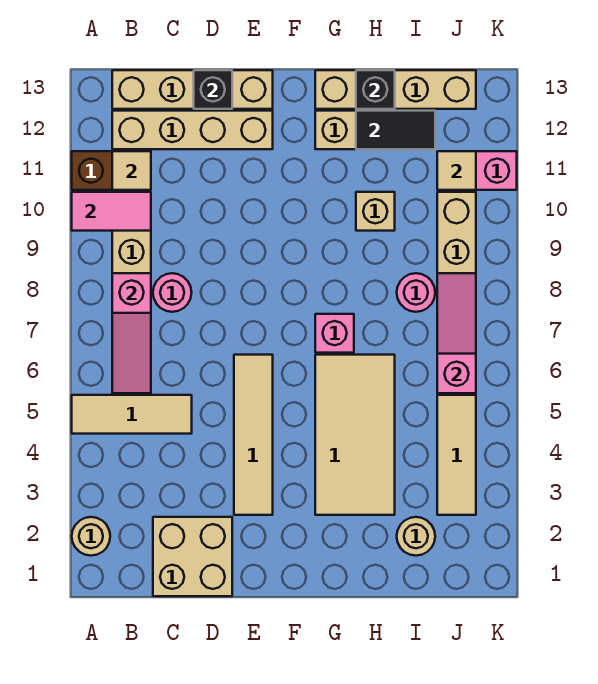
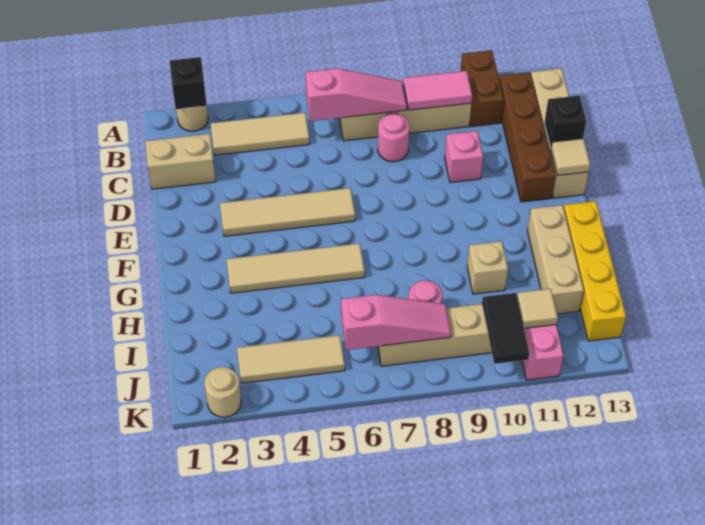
tan tile A5:C5 level 1 -> tan tile B3:B5 level 1
pink tile A10:B10 level 2 -> pink tile B9:B10 level 2
pink slope B6:B8 level 2 top 8 -> pink slope B6:B8 level 2 top 6
tan tile B11 level 2 -> tan tile E13 level 2
tan brick B12:E12 level 1 -> brown brick B12:E12 level 1
tan brick C1:D2 level 1 -> tan brick C1:C2 level 1
tan tile G3:H6 level 1 -> tan tile G3:G6 level 1
pink brick G7 level 1 -> pink brick D10 level 1
tan brick G13:J13 level 1 -> yellow brick G13:J13 level 1
black tile H12:I12 level 2 -> black tile J10:K10 level 2
black brick H13 level 2 -> black brick A2 level 2
tan round brick I2 level 1 -> tan round brick K2 level 1

